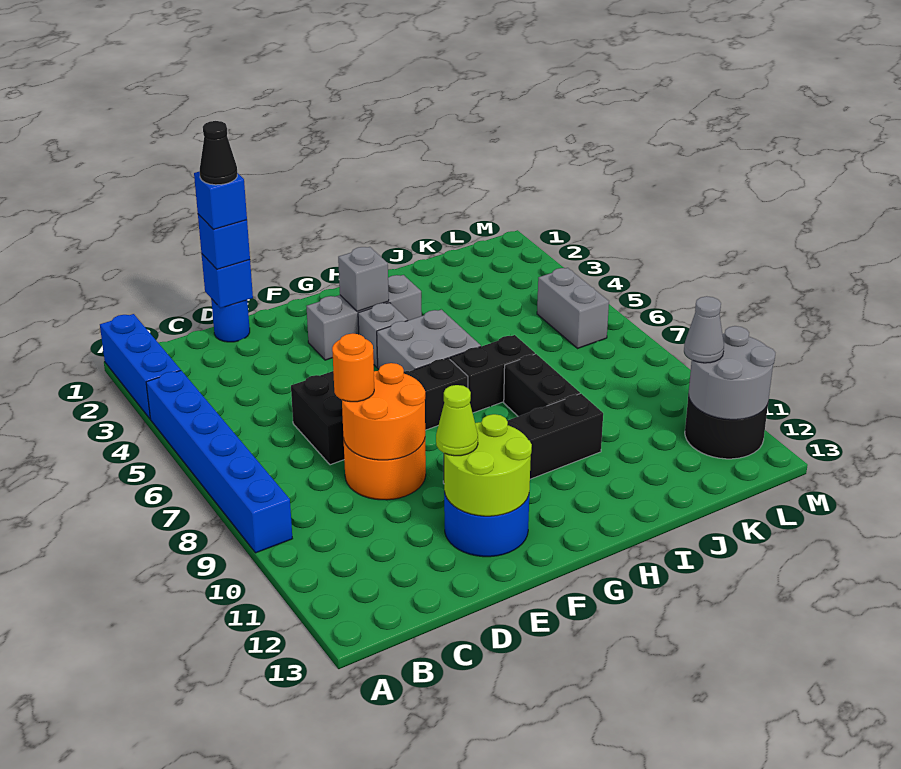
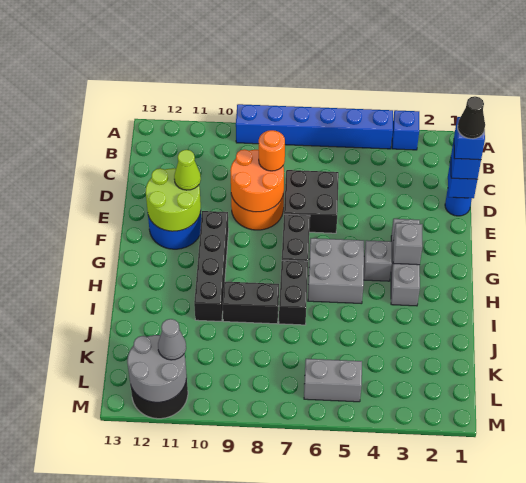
blue brick A1:A3 level 1 -> blue brick A3 level 1

